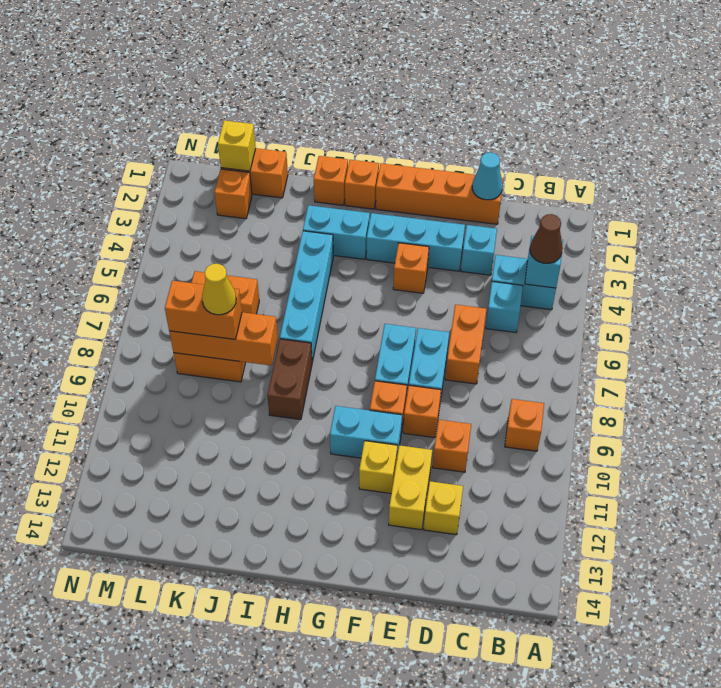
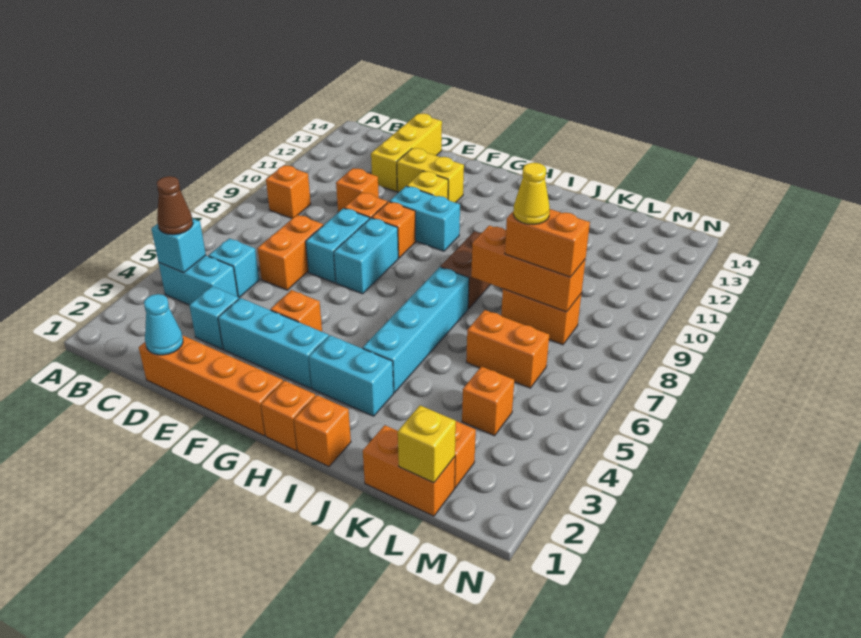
yellow brick D12 level 1 -> yellow brick D12:D14 level 1
yellow brick E11:E12 level 1 -> yellow brick E12:F12 level 1
none -> orange brick L4 level 1

